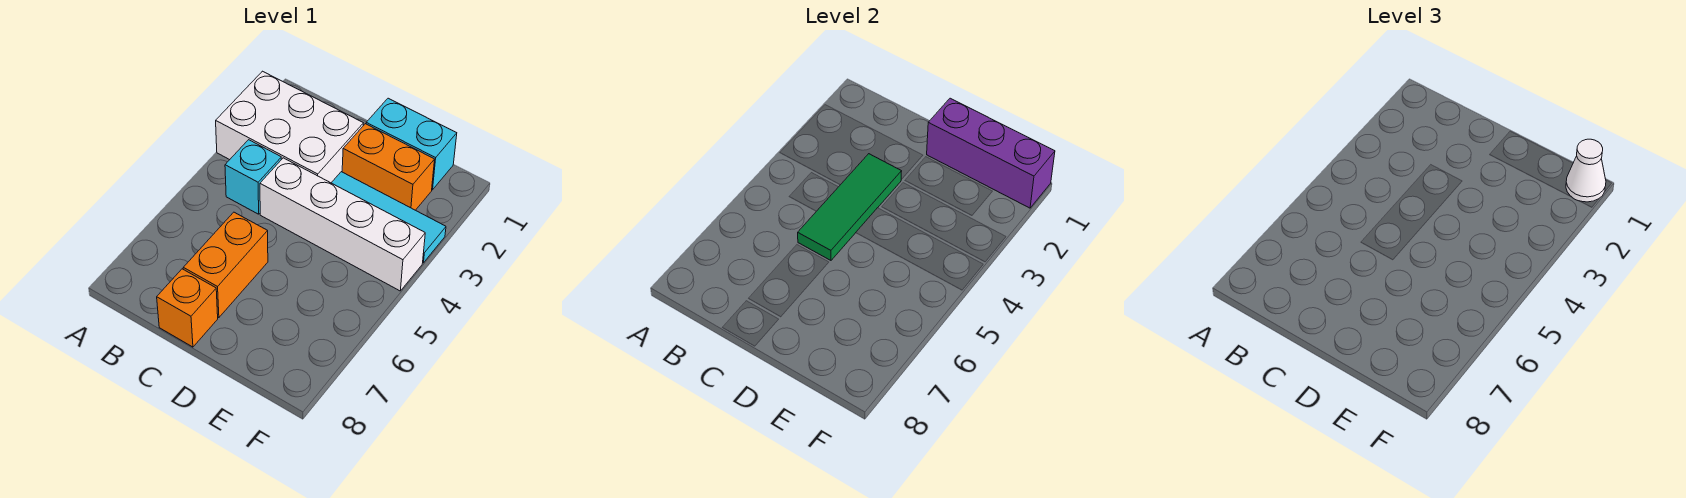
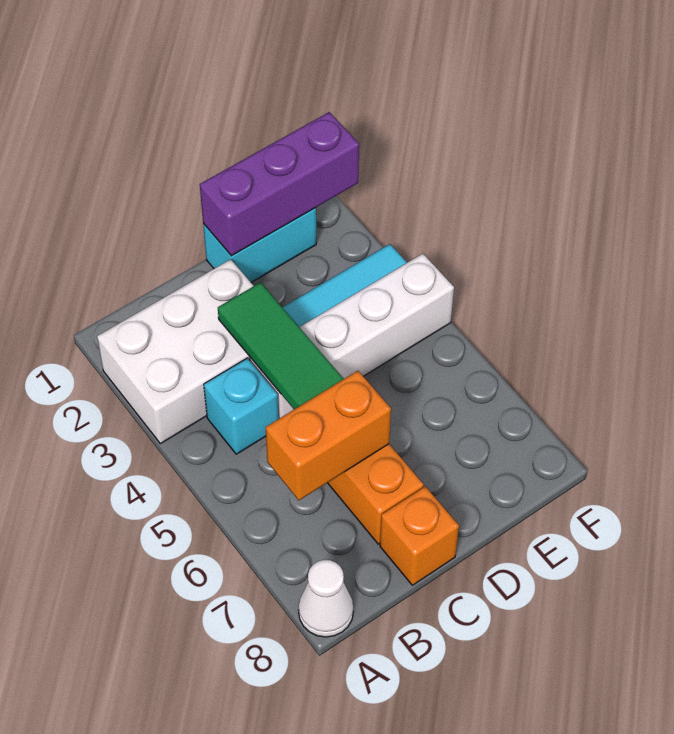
orange brick D2:E2 level 1 -> orange brick B6:C6 level 2
white cone F1 level 3 -> white cone A8 level 1

